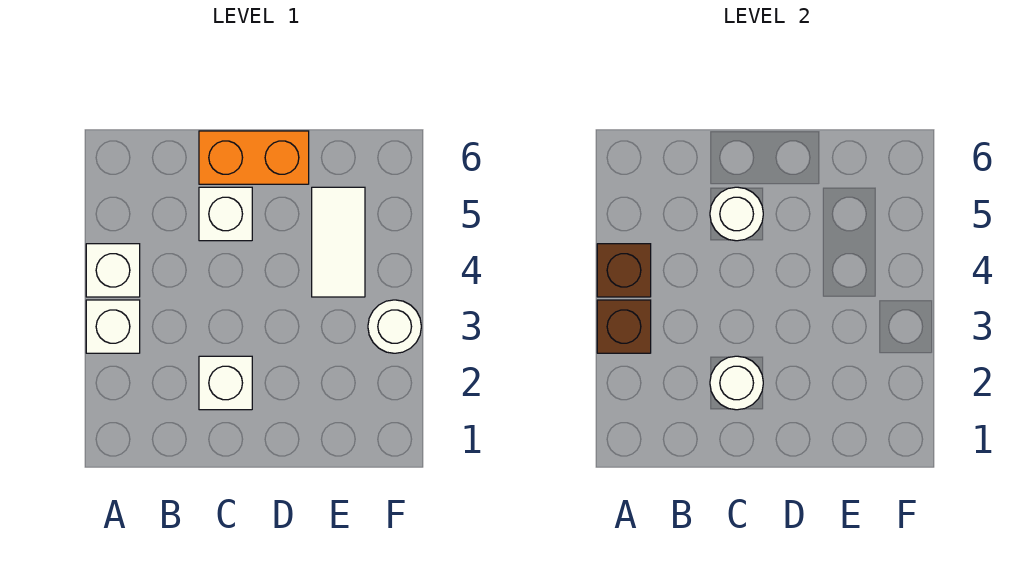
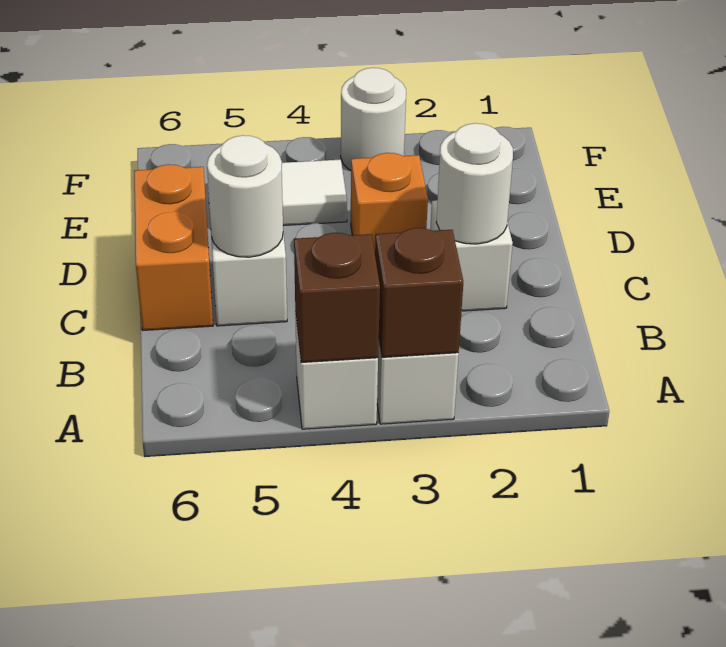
none -> orange brick D3 level 1

